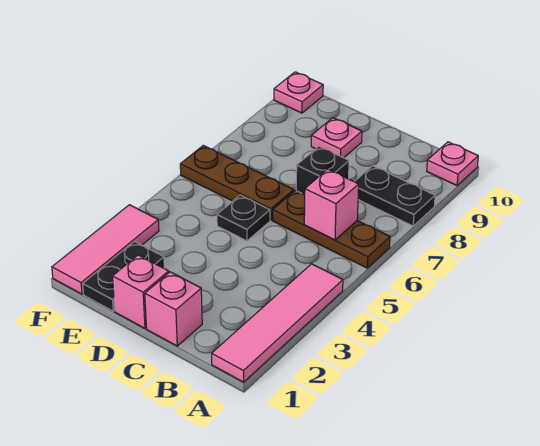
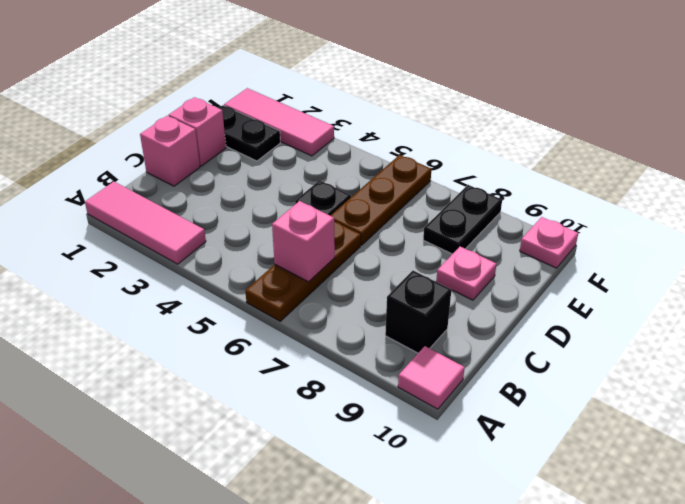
pink tile A1:A4 level 1 -> pink tile A1:A3 level 1
black plate A8:B8 level 1 -> black plate E8:F8 level 1
pink plate A10 level 1 -> pink tile A10 level 1
black brick C7 level 1 -> black brick B9 level 1

